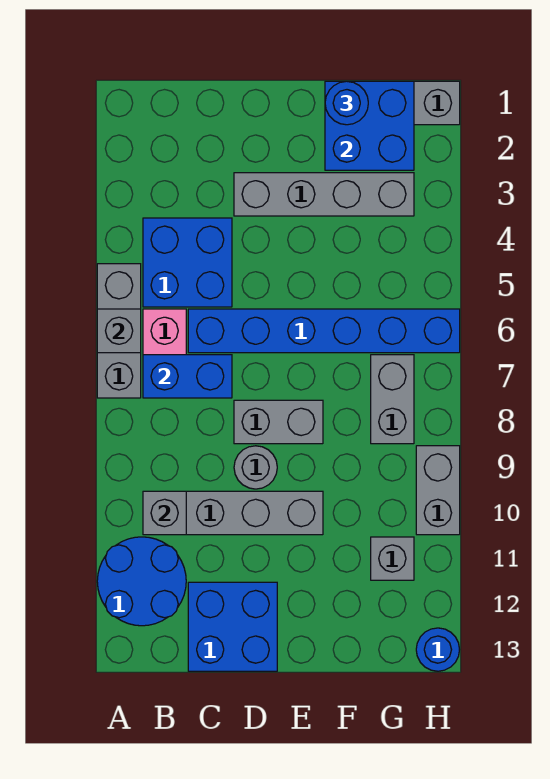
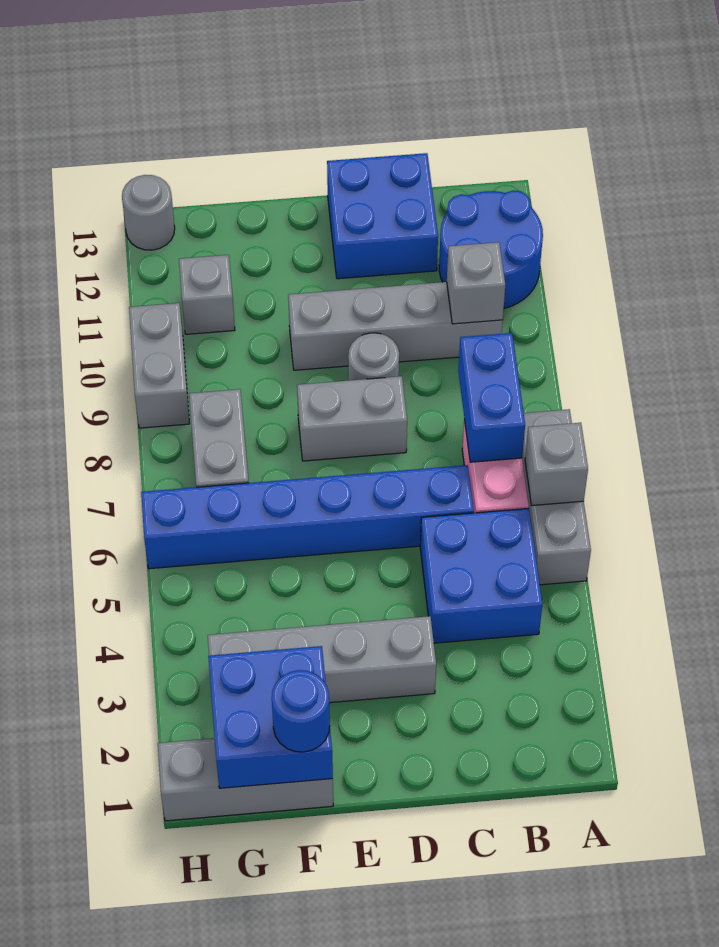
blue brick B7:C7 level 2 -> blue brick B7:B8 level 2
blue round brick H13 level 1 -> grey round brick H13 level 1

